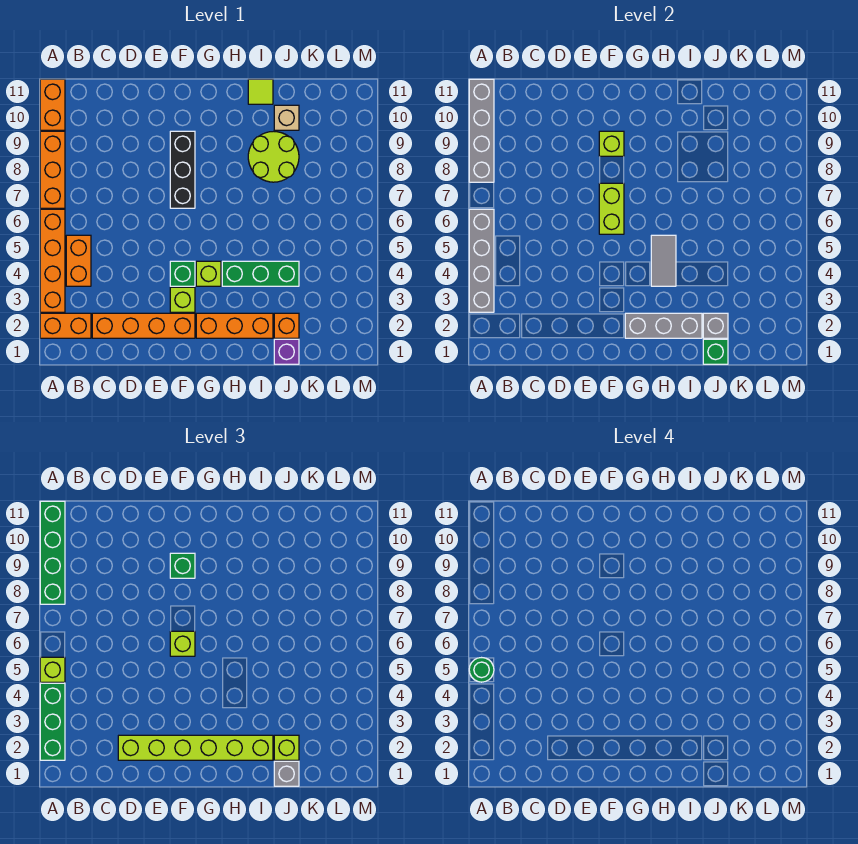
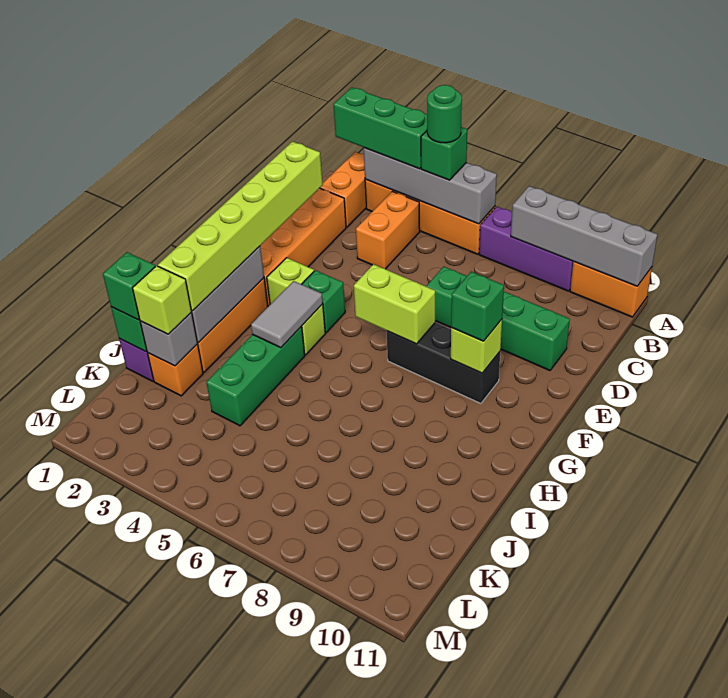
lime brick A5 level 3 -> green brick A5 level 3
orange brick A7:A9 level 1 -> purple brick A7:A9 level 1
green brick A8:A11 level 3 -> green brick D7:D10 level 1
orange brick B4:B5 level 1 -> orange brick B4:C4 level 1
lime brick F6 level 3 -> none
grey tile H4:H5 level 2 -> grey tile G4:H4 level 2
lime round brick I8:J9 level 1 -> none
lime tile I11 level 1 -> none
grey brick J1 level 3 -> green brick J1 level 3
tan brick J10 level 1 -> none

